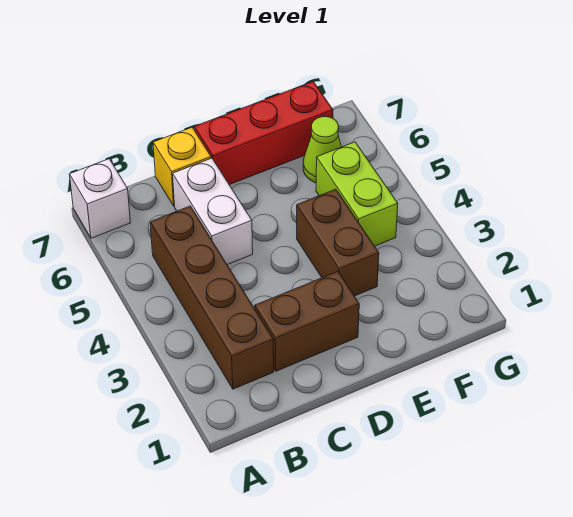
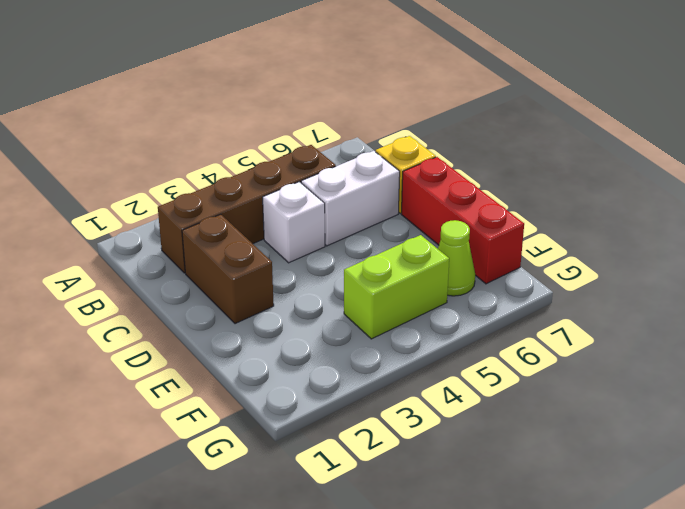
white brick A7 level 1 -> white brick C4 level 1
brown brick E3:E4 level 1 -> none

